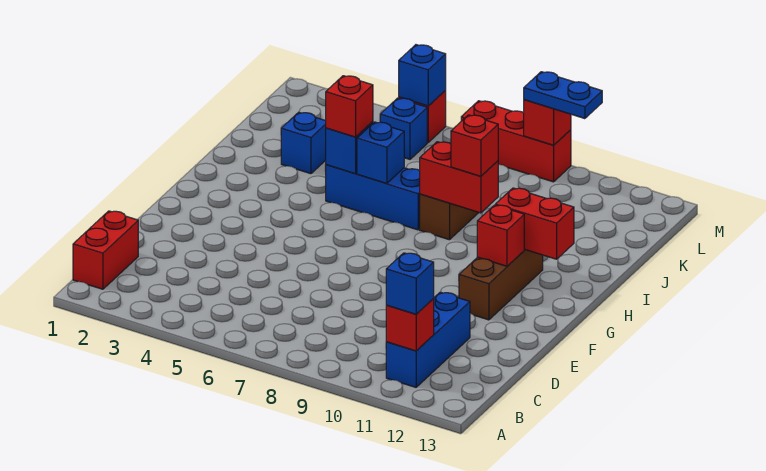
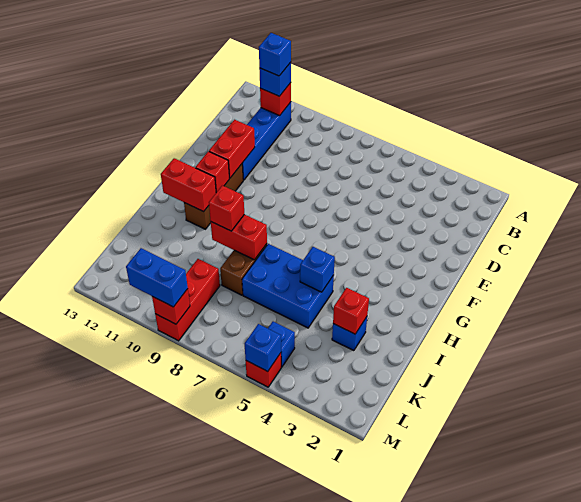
red brick B1:C1 level 1 -> red brick E11:F11 level 2
blue brick B11:D11 level 1 -> blue brick B11:E11 level 1
blue brick I5:I7 level 1 -> blue brick I5:J7 level 1
red brick I5 level 3 -> red brick J3 level 2
blue brick I6 level 2 -> blue brick B11 level 4
red brick M7:M9 level 1 -> red brick K9:M9 level 1
blue plate M9:M10 level 3 -> blue brick M9:M10 level 3

